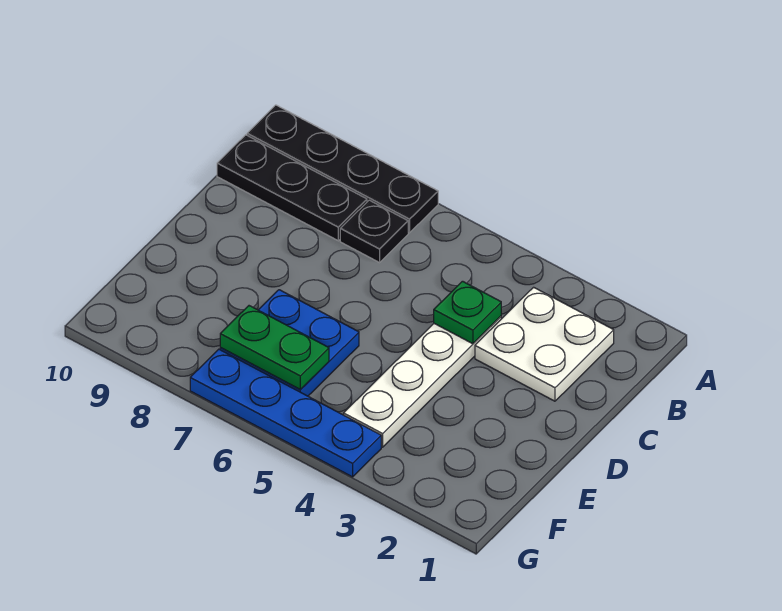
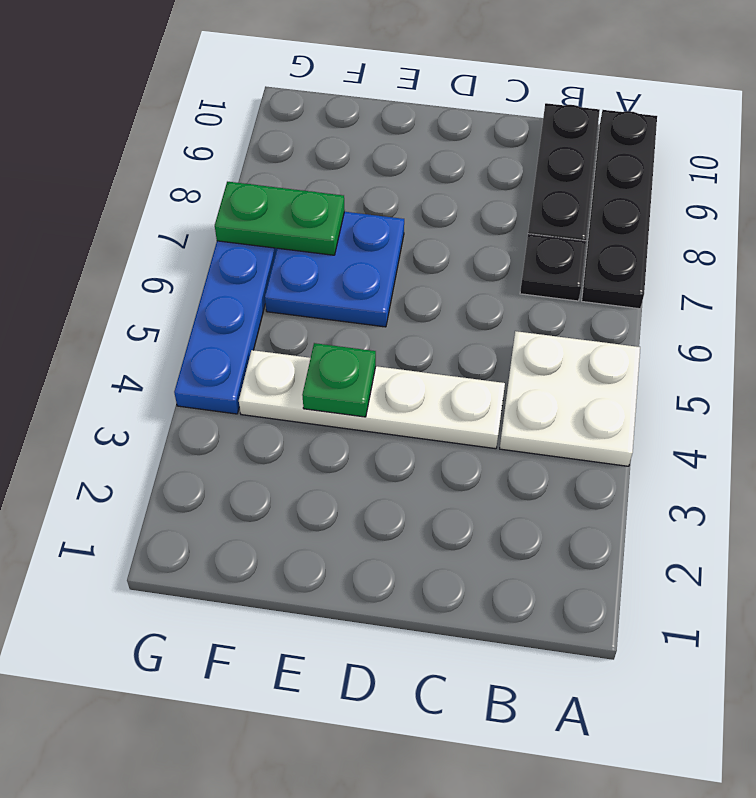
white plate B2:C3 level 1 -> white plate A4:B5 level 1
green plate C4 level 2 -> green plate E4 level 2
green plate F6:F7 level 2 -> green plate F7:G7 level 2

